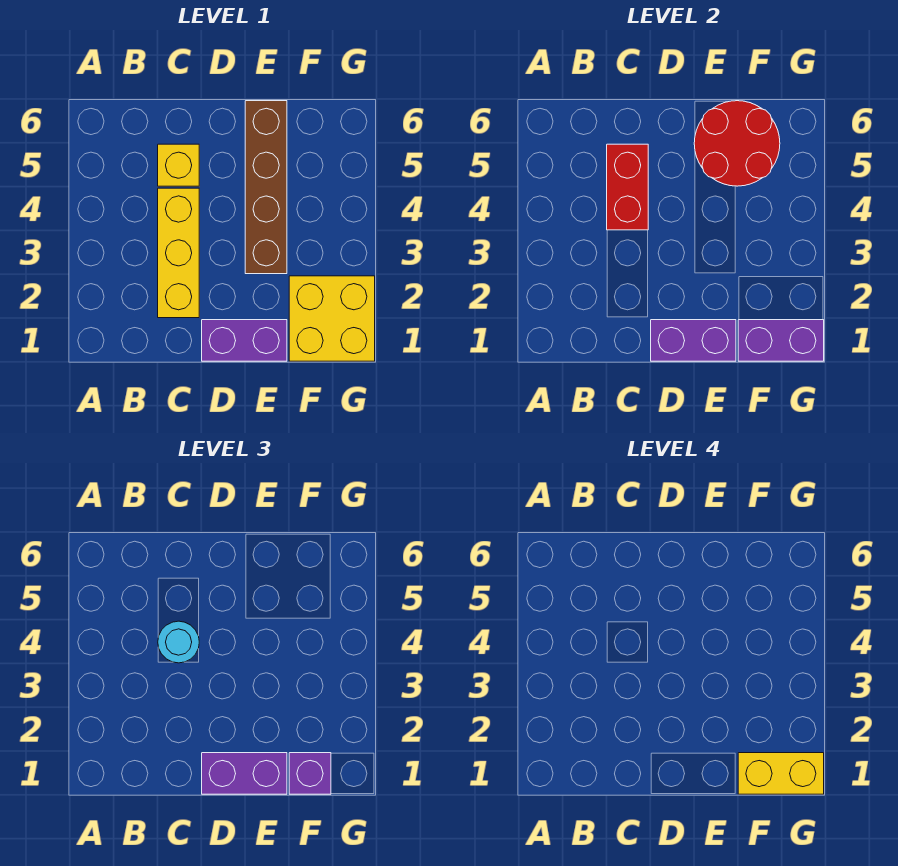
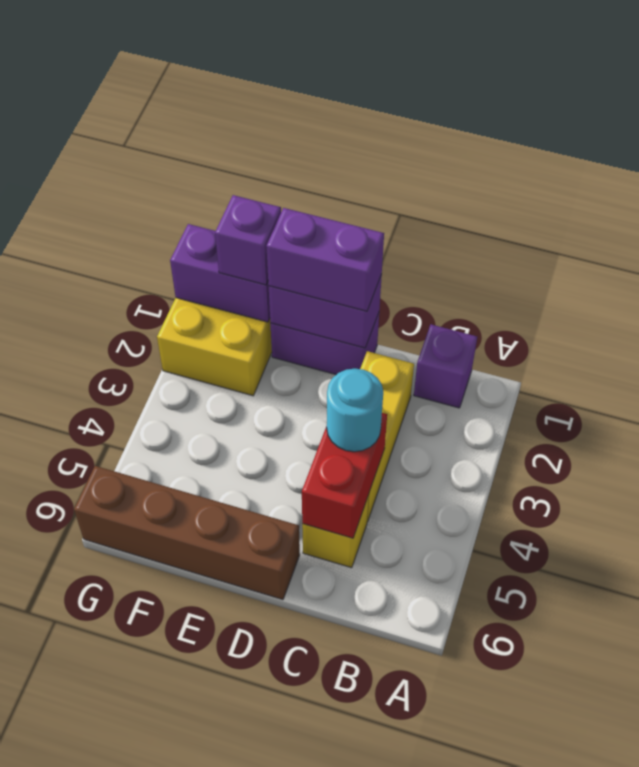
none -> purple brick B1 level 1
brown brick E3:E6 level 1 -> brown brick D6:G6 level 1
red round brick E5:F6 level 2 -> none
yellow brick F1:G1 level 4 -> none

